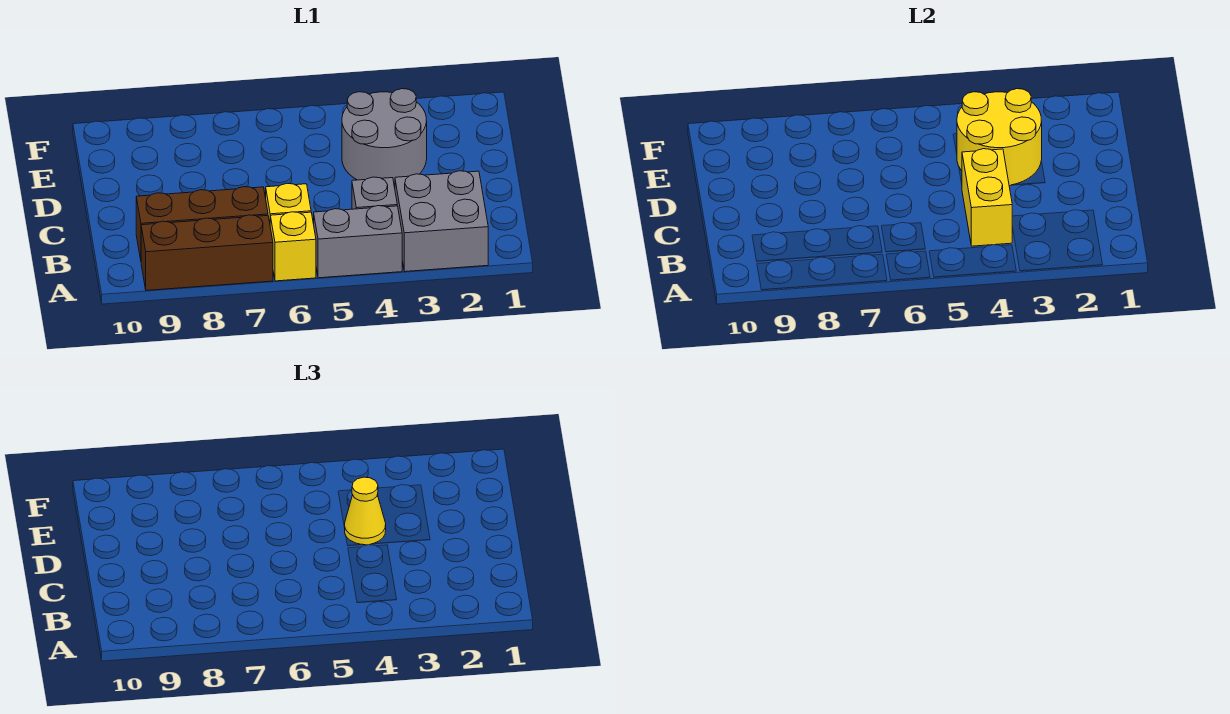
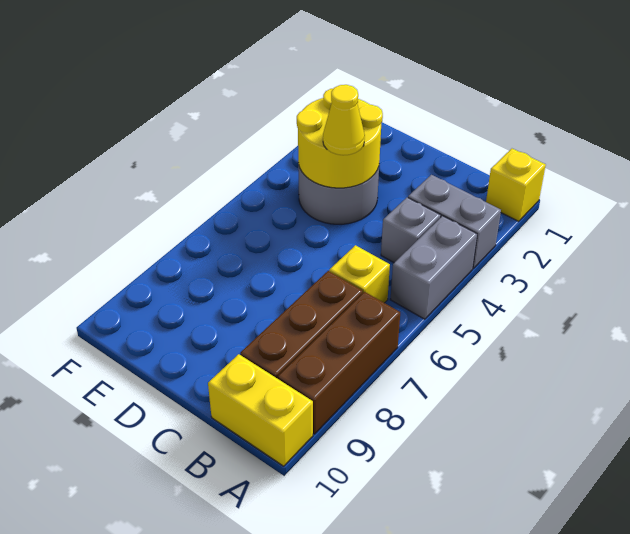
grey brick A2:B3 level 1 -> grey brick A3:B3 level 1
yellow brick A6 level 1 -> yellow brick A1 level 1
yellow brick B4:C4 level 2 -> yellow brick A10:B10 level 1

